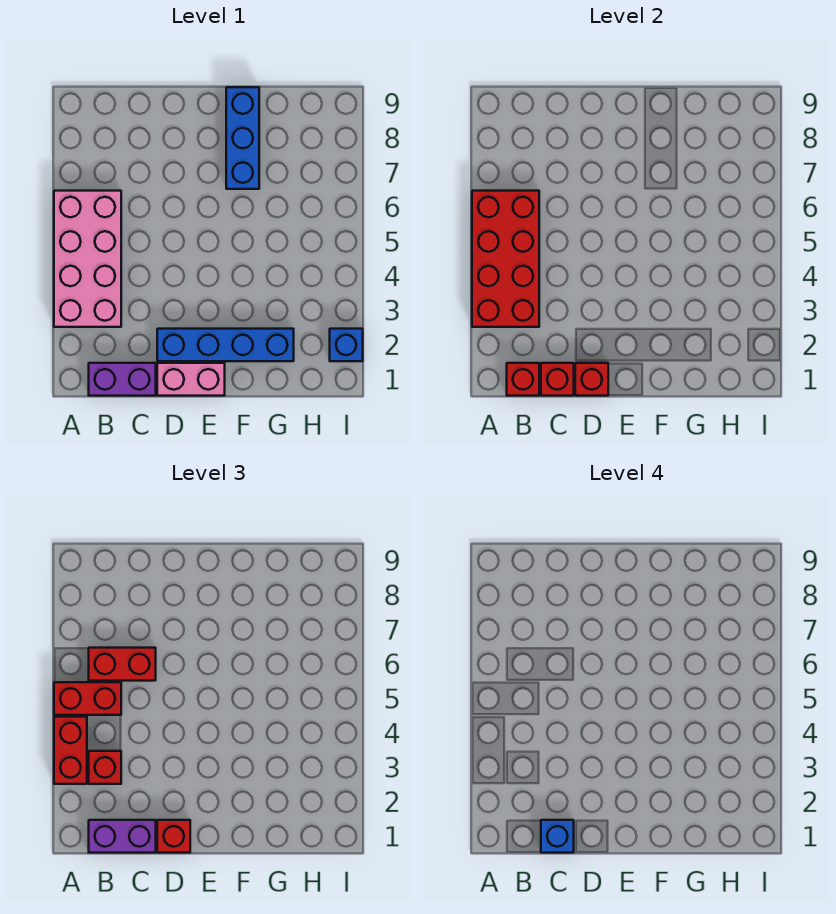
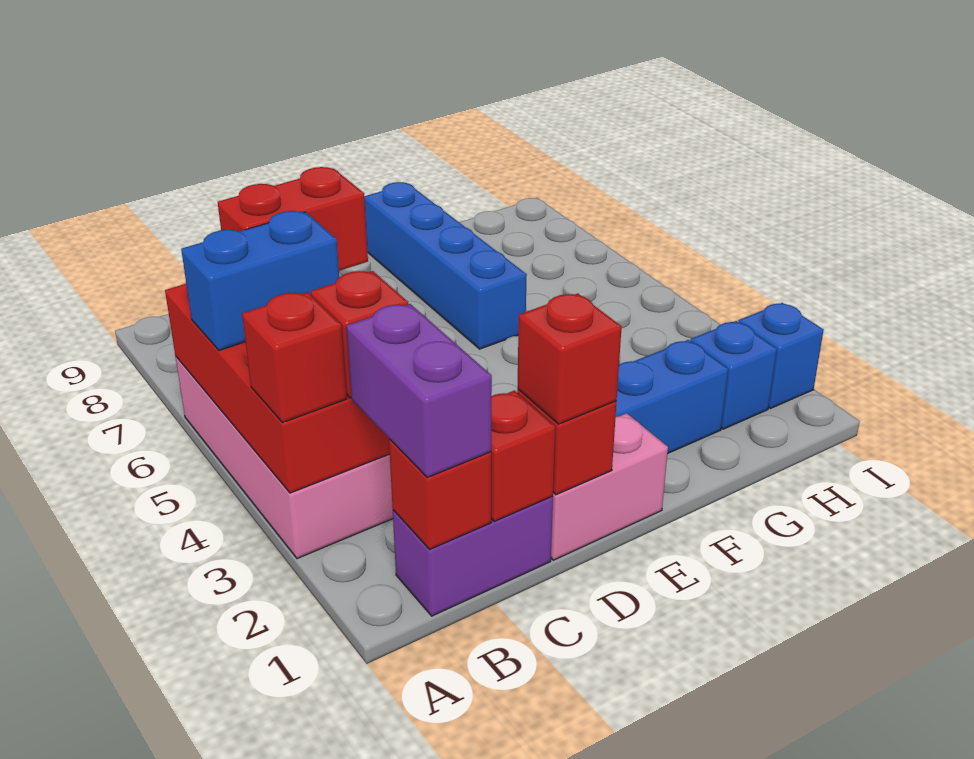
red brick A3:A4 level 3 -> red brick A3 level 3
red brick A5:B5 level 3 -> blue brick A5:B5 level 3
purple brick B1:C1 level 3 -> purple brick B1:B2 level 3
blue brick C1 level 4 -> blue brick H2 level 1
blue brick F7:F9 level 1 -> blue brick F6:F9 level 1

